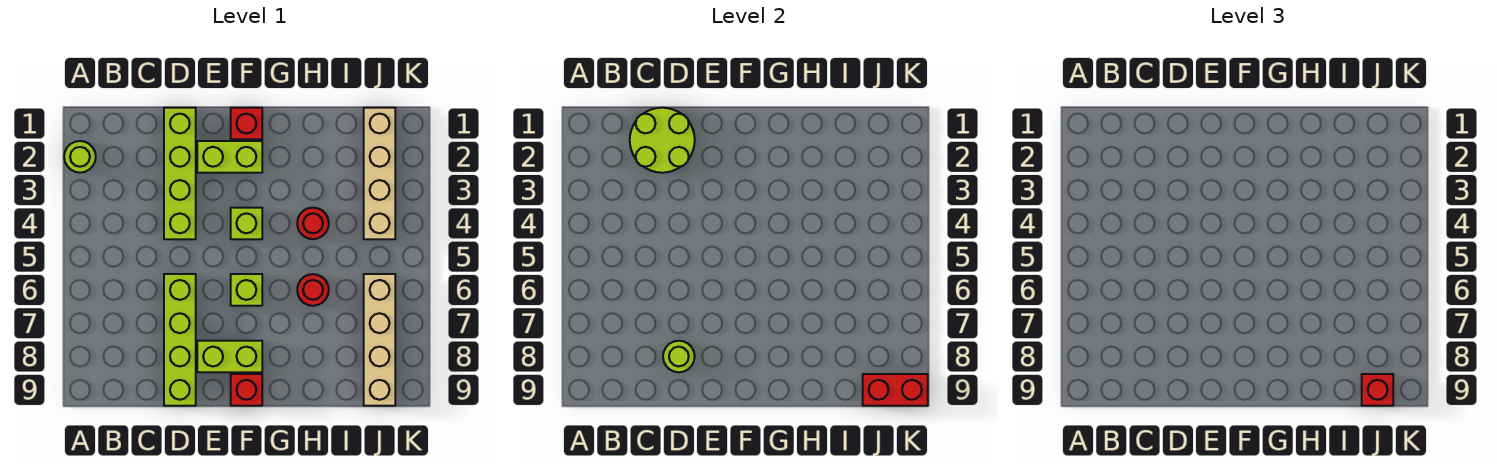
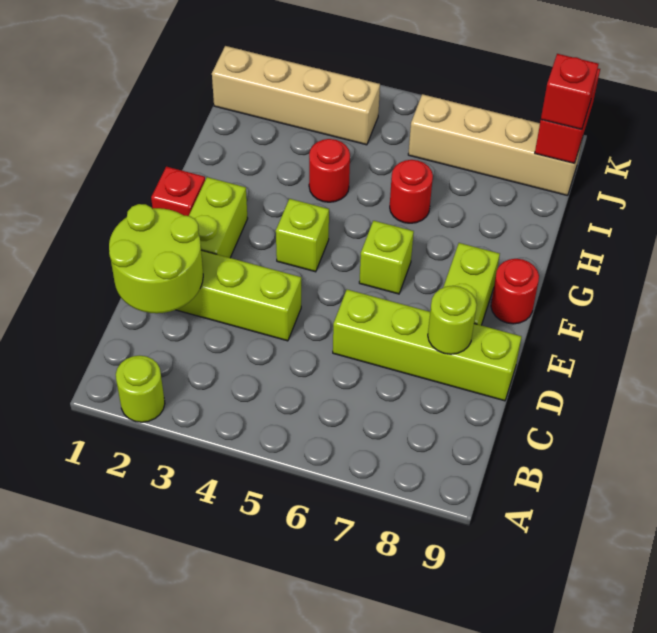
red brick F9 level 1 -> red round brick F9 level 1

